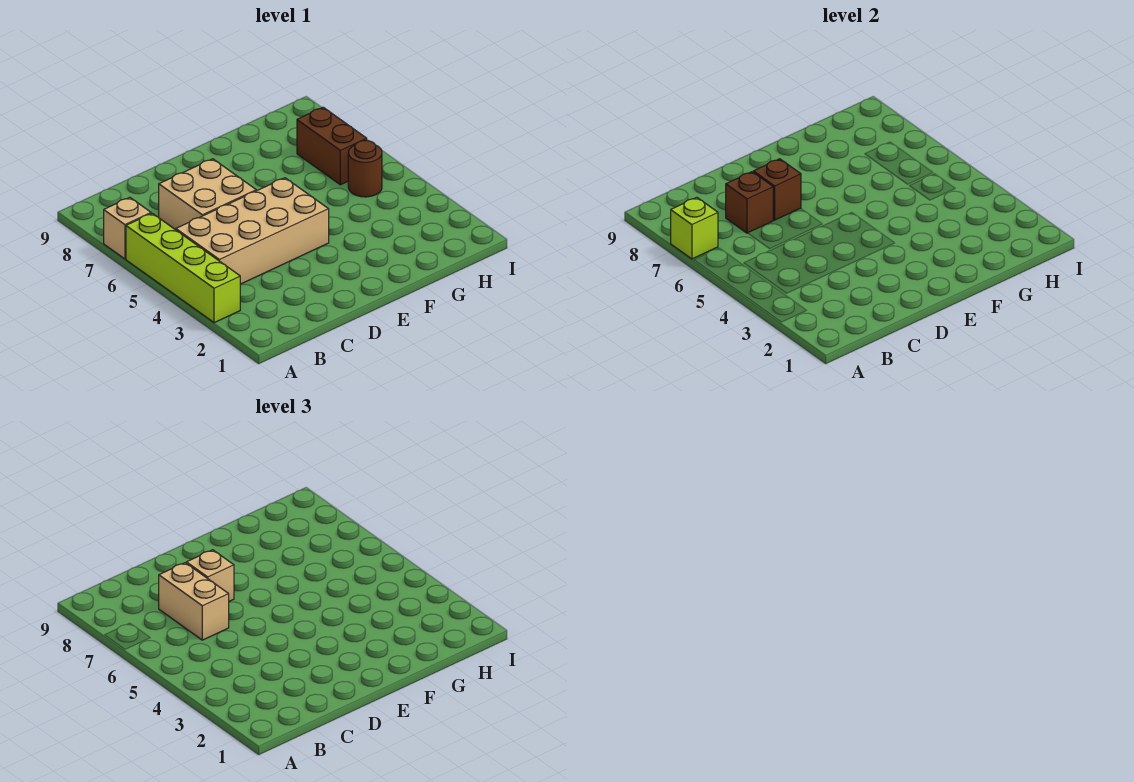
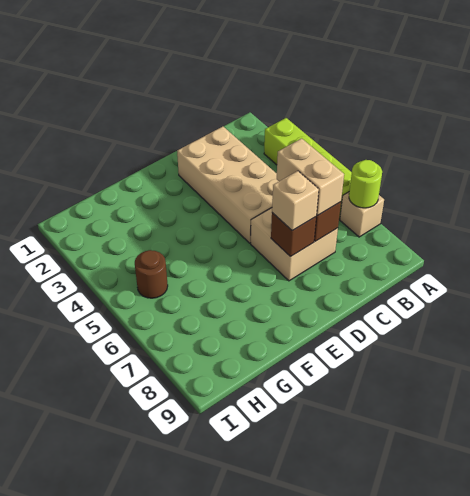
lime brick A7 level 2 -> lime round brick A7 level 2
tan brick B4:E5 level 1 -> tan brick C2:D5 level 1
brown brick H6:H7 level 1 -> none

